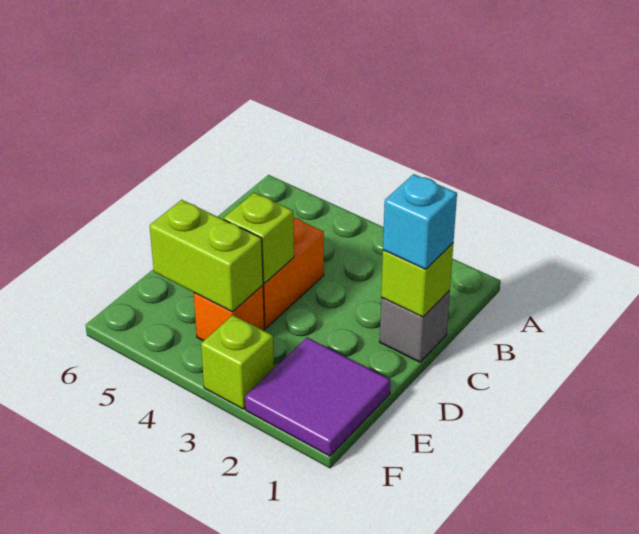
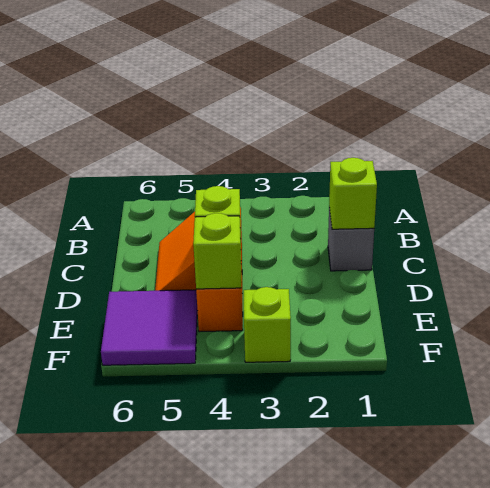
cyan brick C1 level 3 -> none
purple tile E1:F2 level 1 -> purple tile E5:F6 level 1
lime brick E4:E5 level 2 -> lime brick E4 level 2

